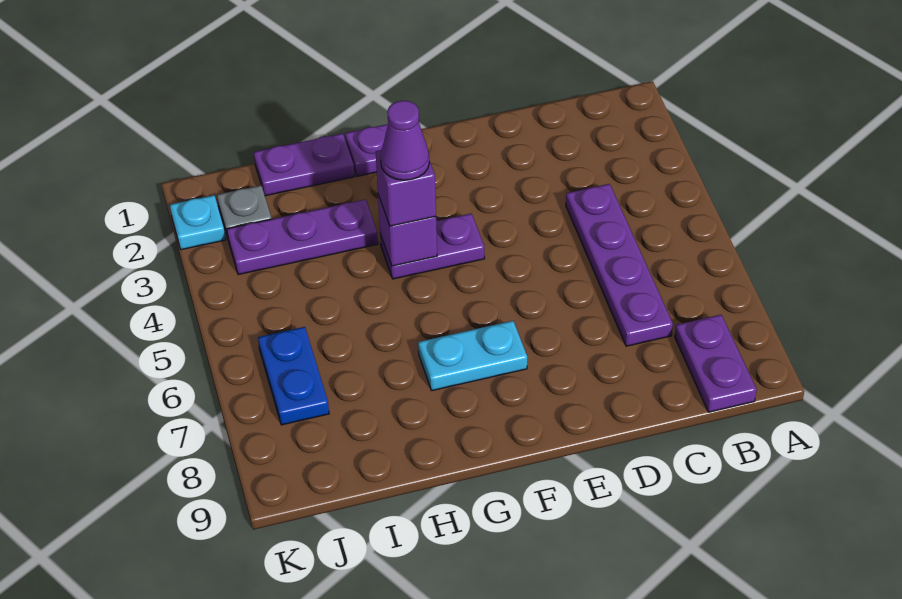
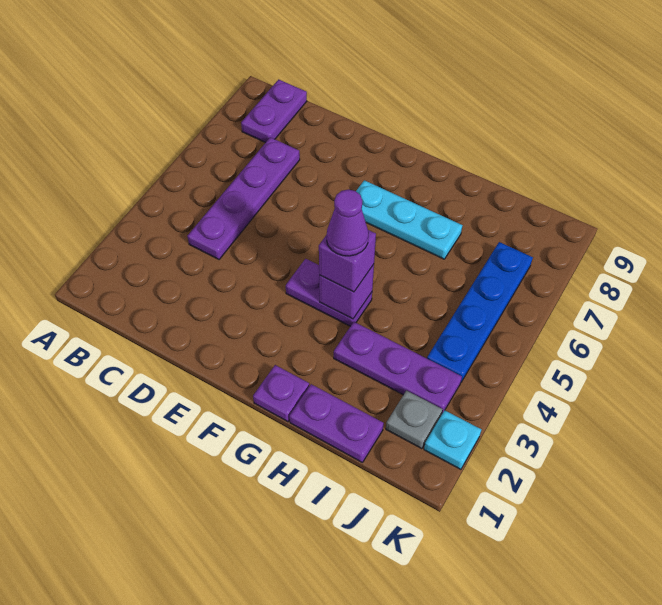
cyan plate F7:G7 level 1 -> cyan plate F7:H7 level 1
blue plate J6:J7 level 1 -> blue plate J4:J7 level 1

